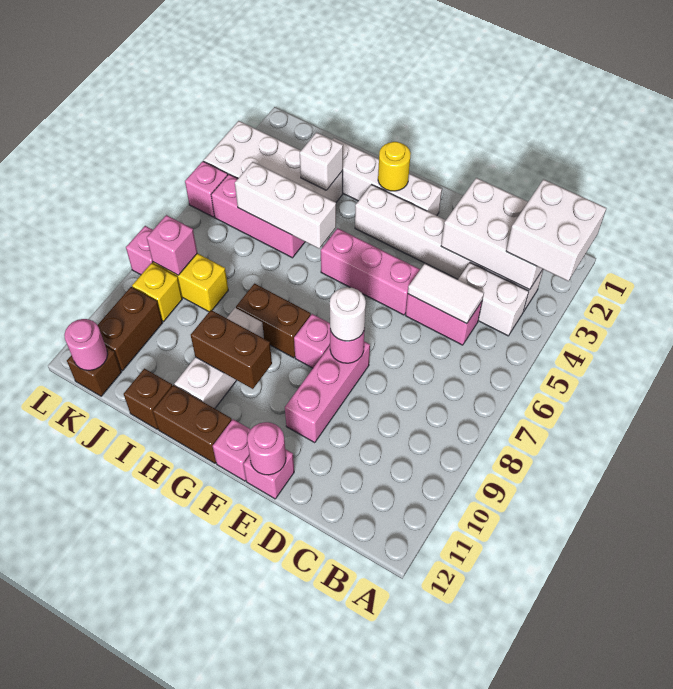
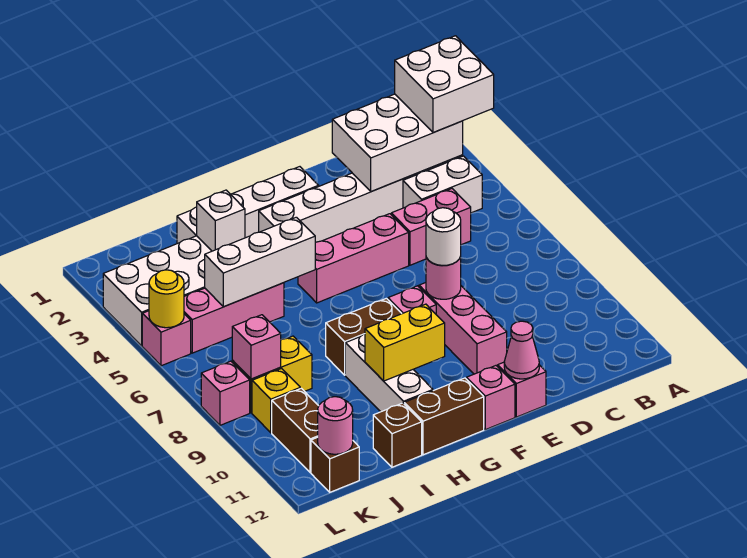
white tile C5:D5 level 2 -> none
pink round brick E12 level 2 -> pink cone E12 level 2
yellow round brick G2 level 2 -> yellow round brick L5 level 2
brown brick G10:H10 level 2 -> yellow brick G10:H10 level 2

